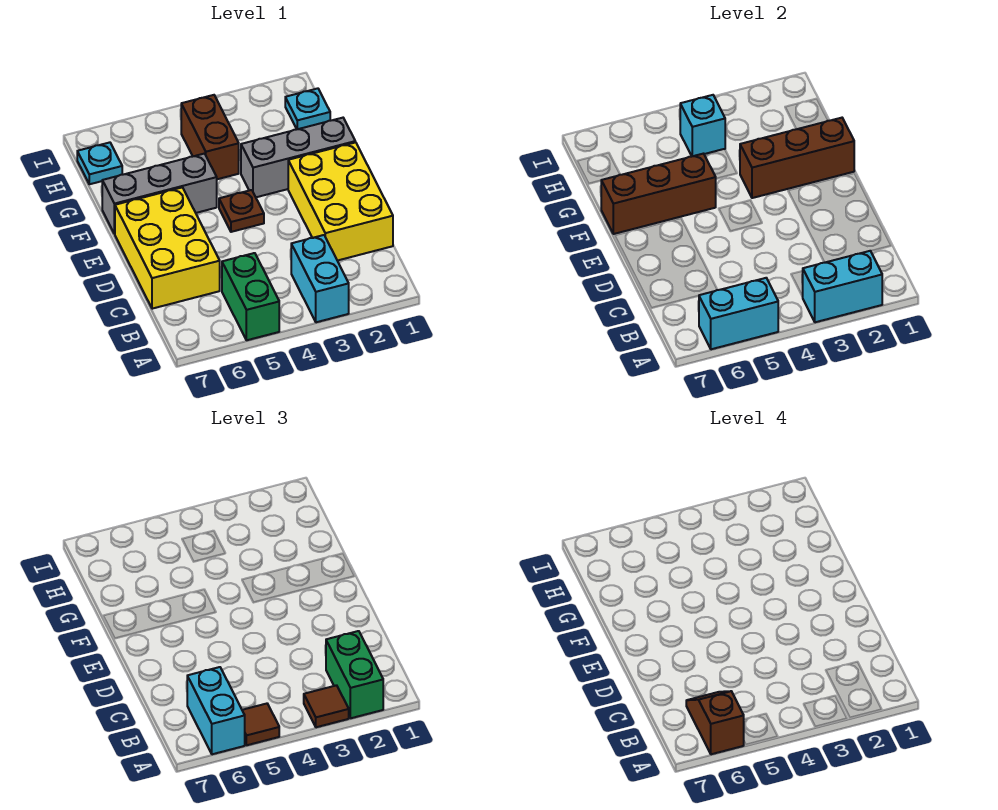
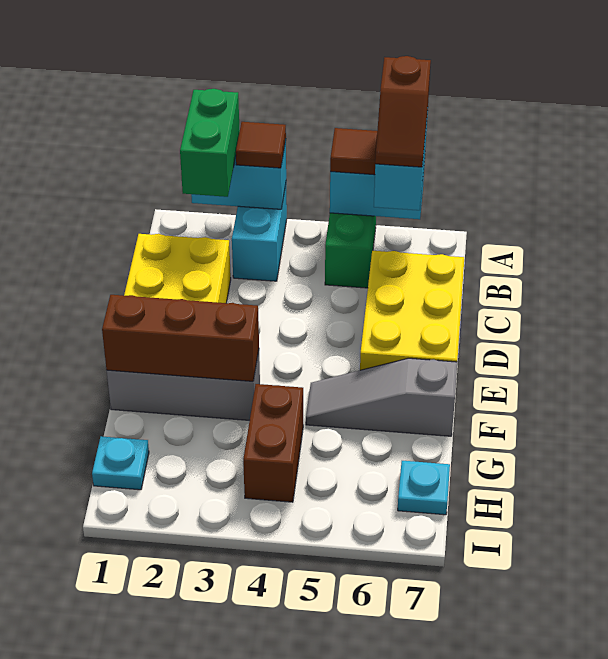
brown plate E4 level 1 -> none
grey brick F5:F7 level 1 -> grey slope F5:F7 level 1 top 7
brown brick F5:F7 level 2 -> none
cyan brick H4 level 2 -> none

